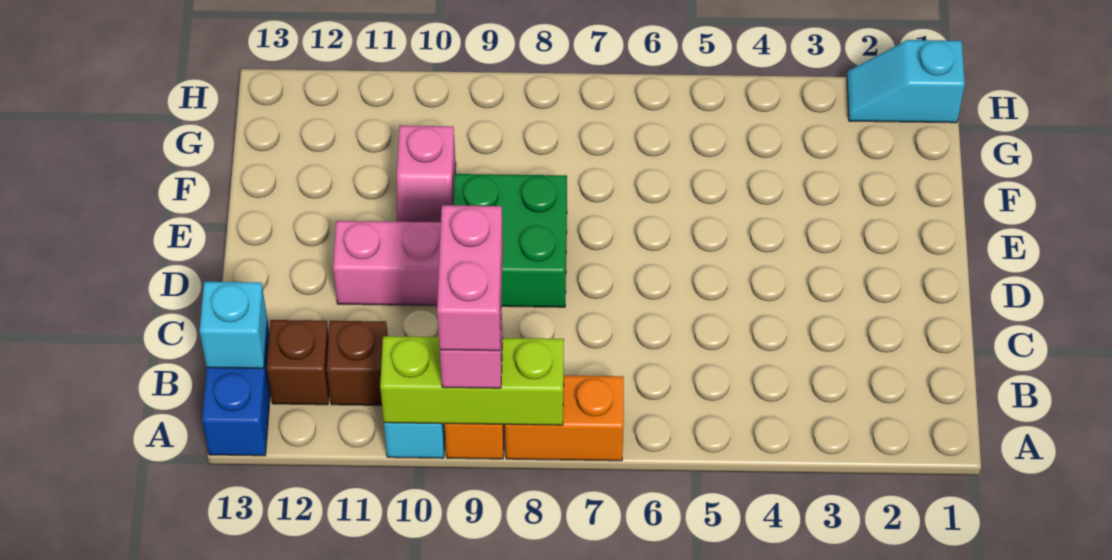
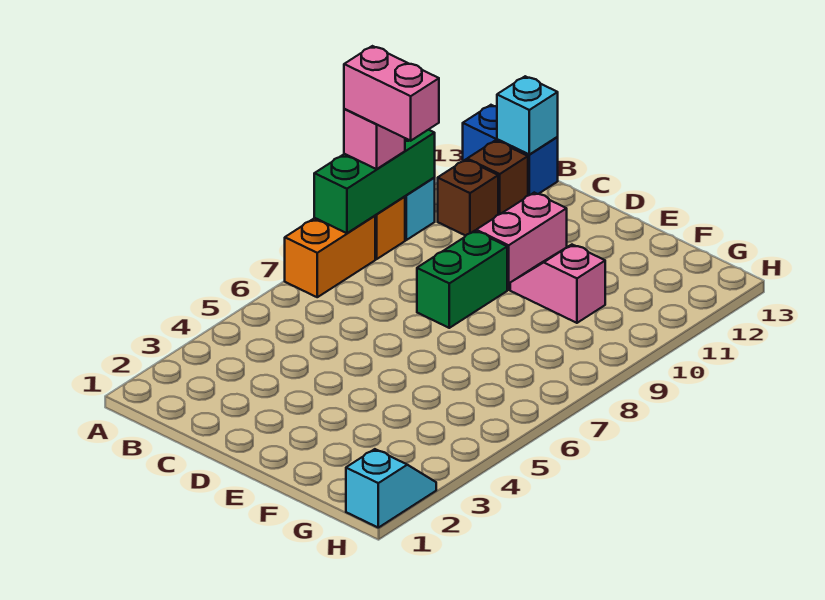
lime brick A8:A10 level 2 -> green brick A8:A10 level 2
green brick D8:E9 level 1 -> green brick D8:D9 level 1

